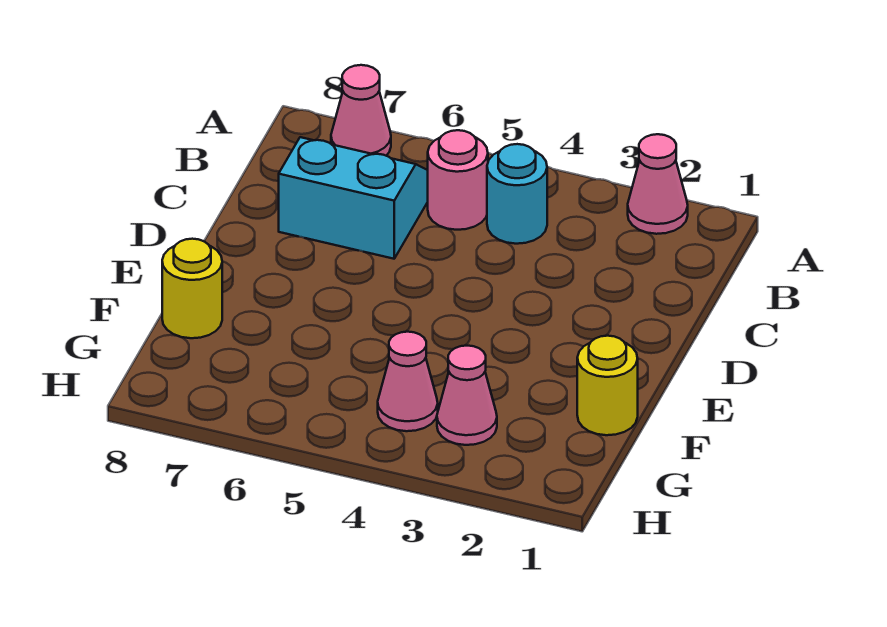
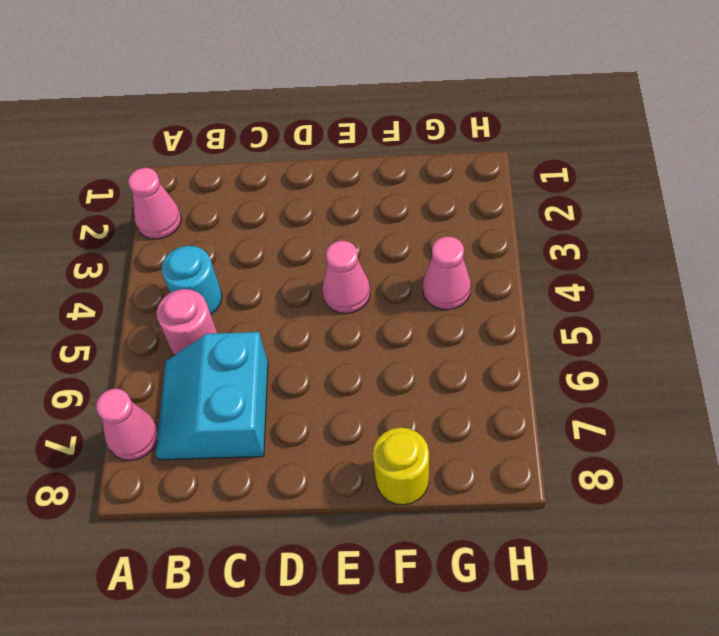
yellow round brick F1 level 1 -> none
pink cone G3 level 1 -> pink cone E4 level 1

